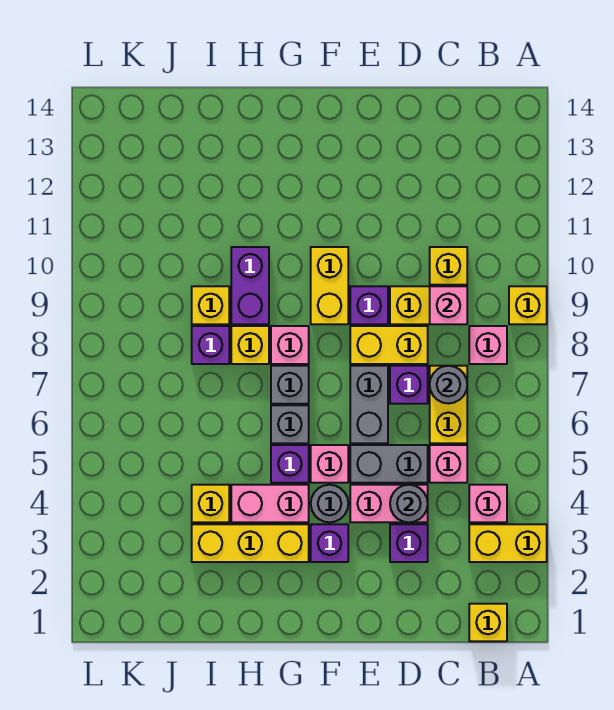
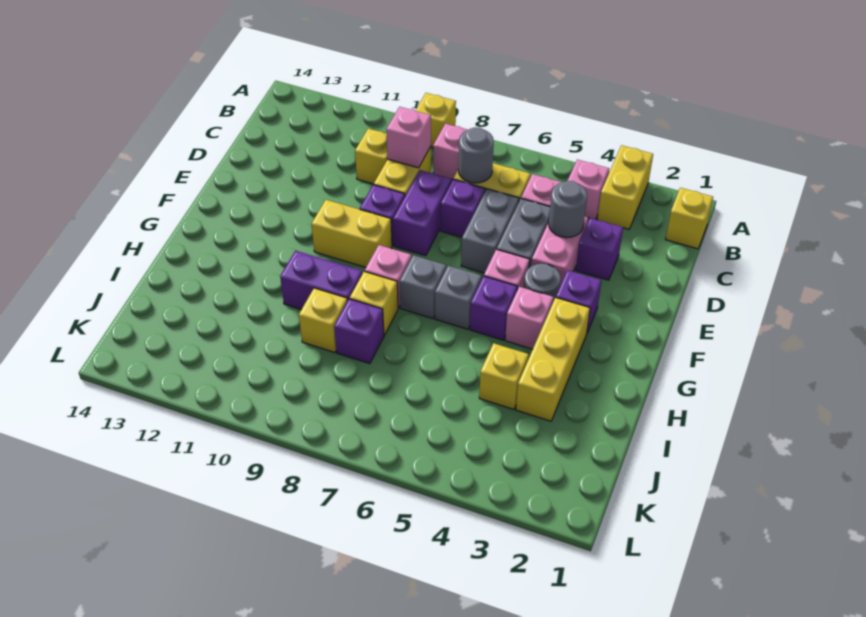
yellow brick D8:E8 level 1 -> purple brick D8:E8 level 1
grey brick E6:E7 level 1 -> grey brick D6:E6 level 1
pink brick G4:H4 level 1 -> pink brick G4 level 1

